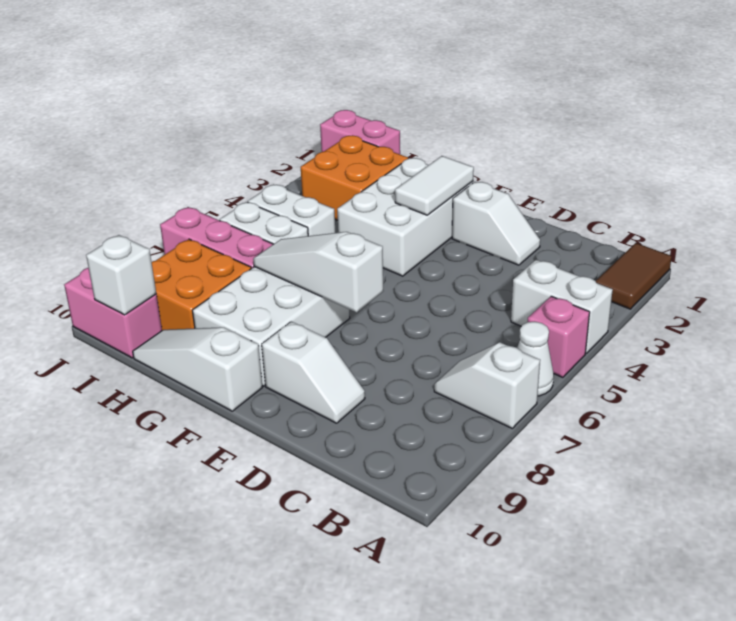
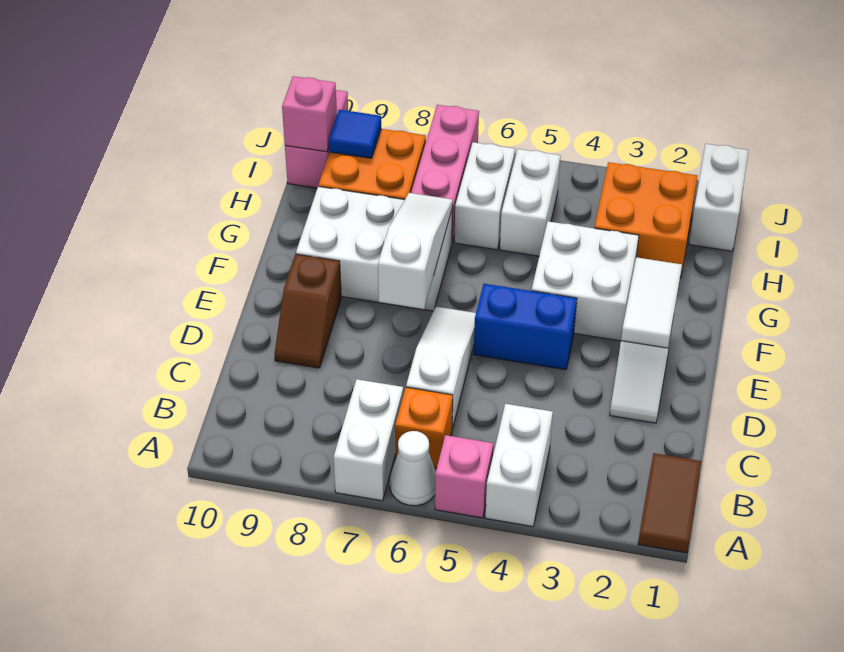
brown tile A1:A2 level 1 -> brown tile A1:B1 level 1
white slope A7:B7 level 1 top A -> white brick A7:B7 level 1
none -> orange brick B6 level 1
white slope D9:E9 level 1 top E -> brown slope D9:E9 level 1 top E
none -> blue brick E4:E5 level 1
white brick F2:G4 level 1 -> white brick F3:G4 level 1
white tile F2:F3 level 2 -> white tile E2:F2 level 2
white slope F10:H10 level 1 top F -> white slope C6:E6 level 1 top C
pink brick I1:J1 level 1 -> white brick I1:J1 level 1
none -> blue tile I9 level 2
white brick I10 level 2 -> pink brick I10 level 2

